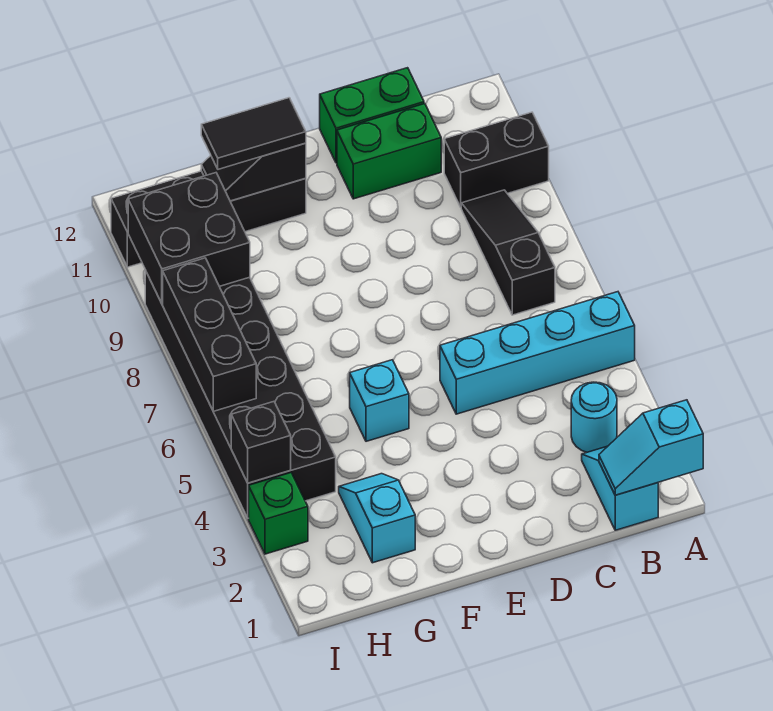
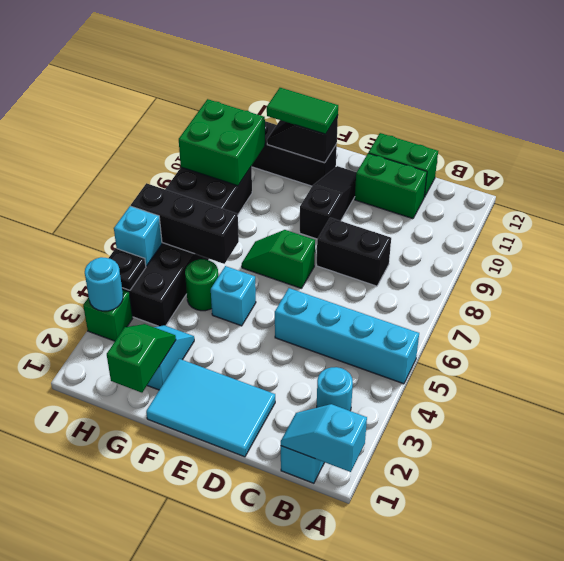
black brick A10:B10 level 1 -> black brick C8:D8 level 1
black slope B7:B9 level 1 top 7 -> black slope E9:E11 level 1 top 9
none -> cyan tile D1:F2 level 1
none -> green slope E7:F7 level 1 top E
black tile F11:G11 level 3 -> green tile F11:G11 level 3
none -> green slope G1:G2 level 2 top 1
none -> green round brick G5 level 1
black brick H9:I10 level 2 -> green brick H9:I10 level 2
none -> cyan round brick I3 level 2
black brick I4 level 2 -> black plate I4 level 2
none -> cyan brick I5 level 2
black brick I6:I8 level 2 -> black brick G6:I6 level 2

